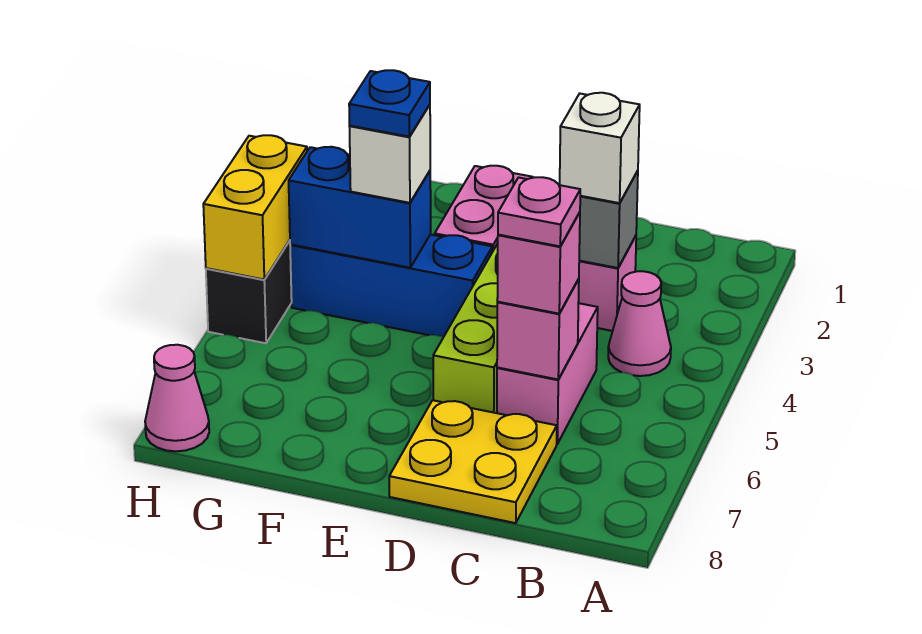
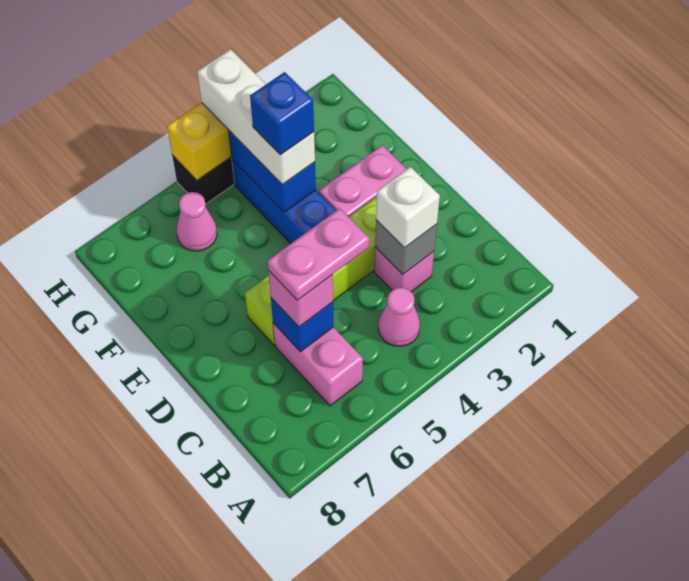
pink brick C5:C6 level 1 -> pink brick B6:C6 level 1
pink brick C6 level 2 -> blue brick C6 level 2
pink plate C6 level 4 -> pink plate C5:C6 level 4
yellow plate C7:D8 level 1 -> none
white brick F4 level 3 -> white brick F4:H4 level 3
blue plate F4 level 4 -> blue brick F4 level 4
pink cone H8 level 1 -> pink cone G6 level 1

